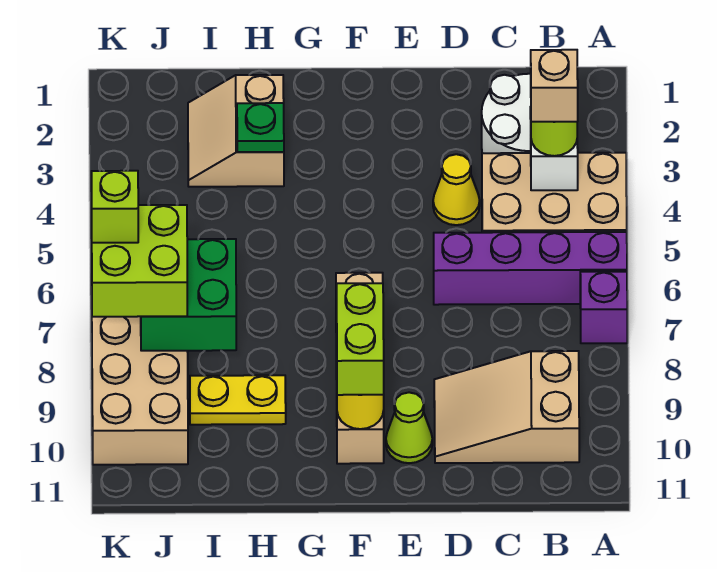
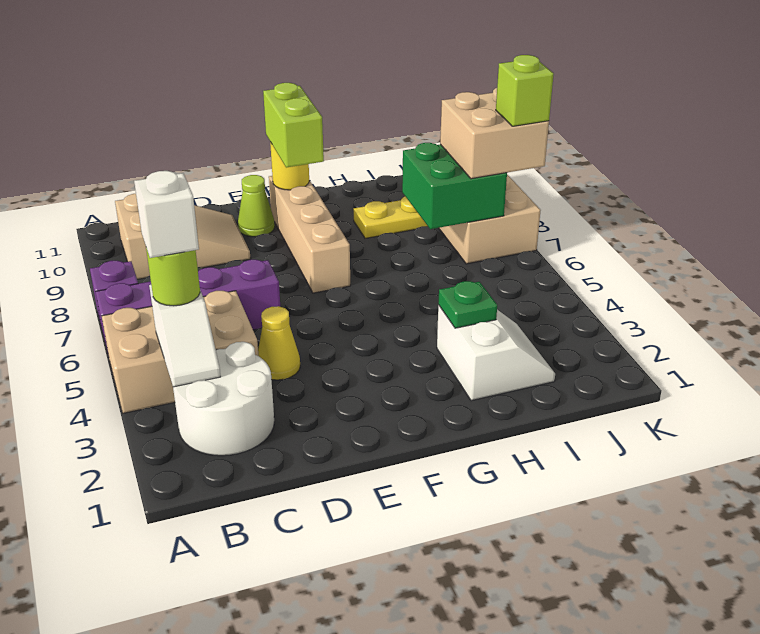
tan brick B4 level 4 -> white brick B4 level 4
tan slope H2:I3 level 1 top H -> white slope H2:I3 level 1 top H
lime brick J7:K8 level 3 -> tan brick J7:K8 level 3

